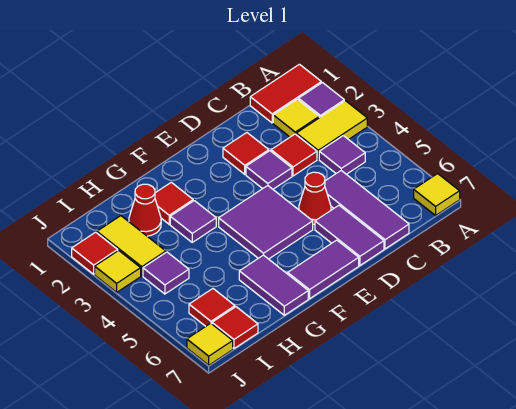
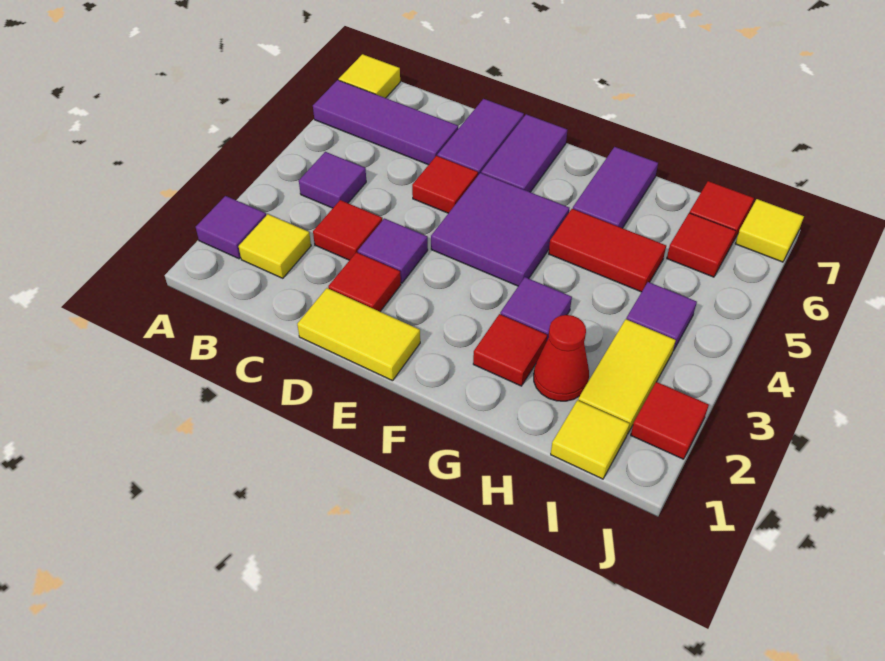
red tile A1:B1 level 1 -> red tile G5:H5 level 1
yellow tile A3:B3 level 1 -> yellow tile D1:E1 level 1
purple tile C5:C7 level 1 -> purple tile A6:C6 level 1
red cone D5 level 1 -> red tile D5 level 1
purple tile E7:F7 level 1 -> purple tile E6:E7 level 1
yellow tile J3 level 1 -> yellow tile I1 level 1

